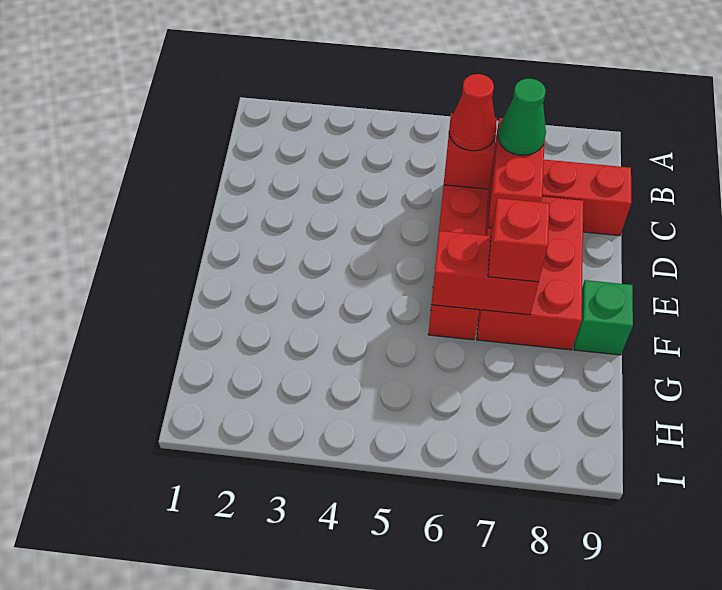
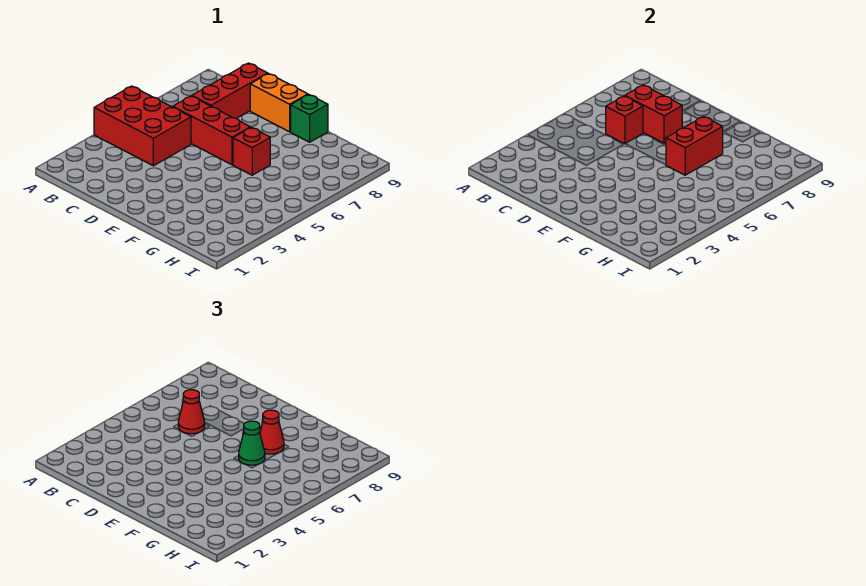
green cone C7 level 3 -> green cone F6 level 3
red brick D7:F8 level 1 -> red brick A4:C5 level 1
none -> orange brick D9:E9 level 1
red brick F7 level 3 -> red cone F7 level 3

